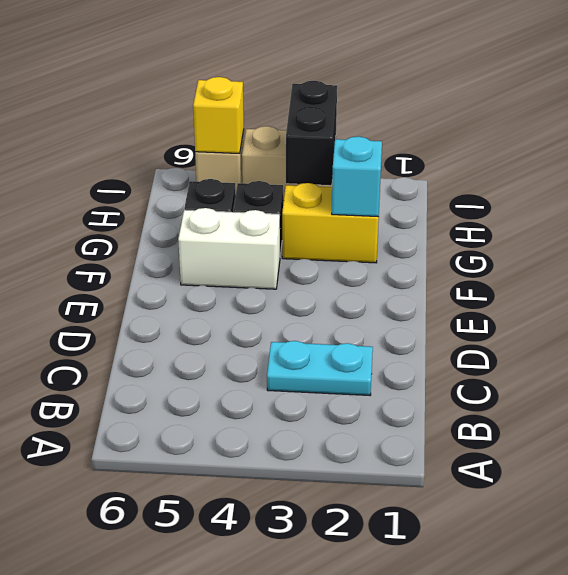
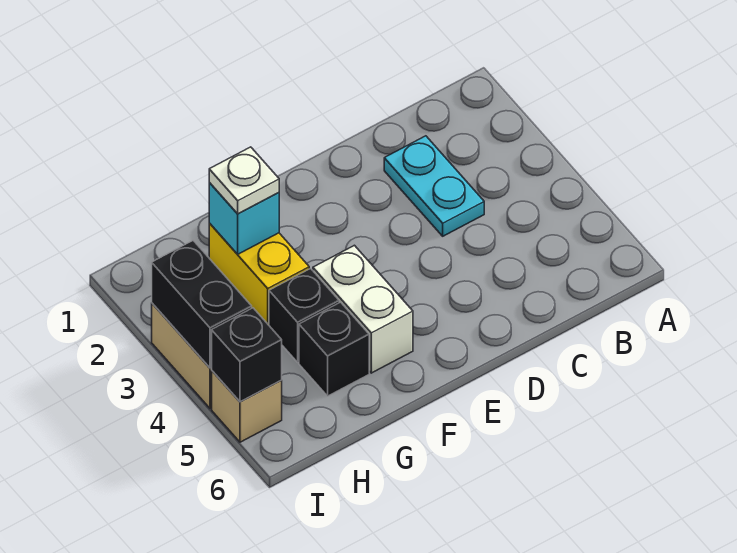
none -> white plate G2 level 3
black brick H3:I3 level 2 -> black brick I3:I4 level 2
yellow brick I5 level 2 -> black brick I5 level 2

